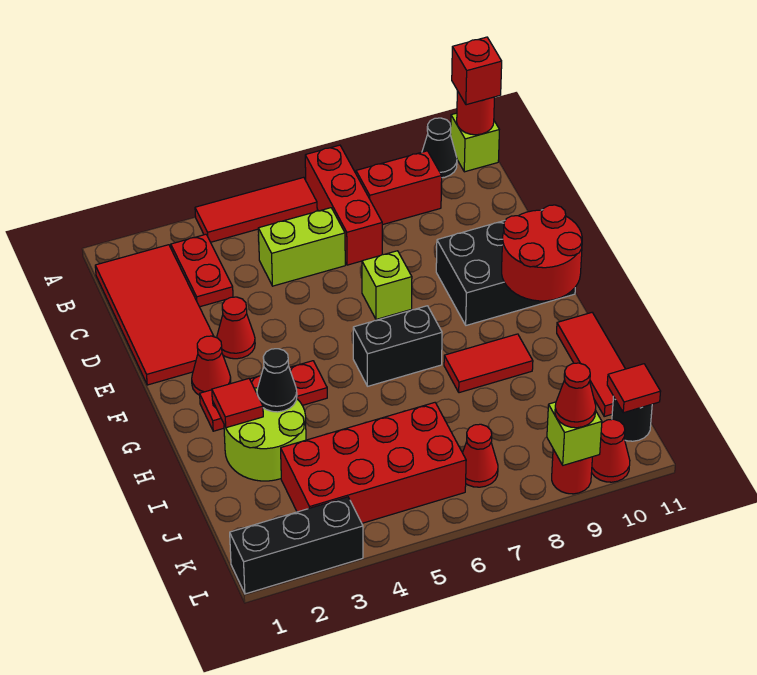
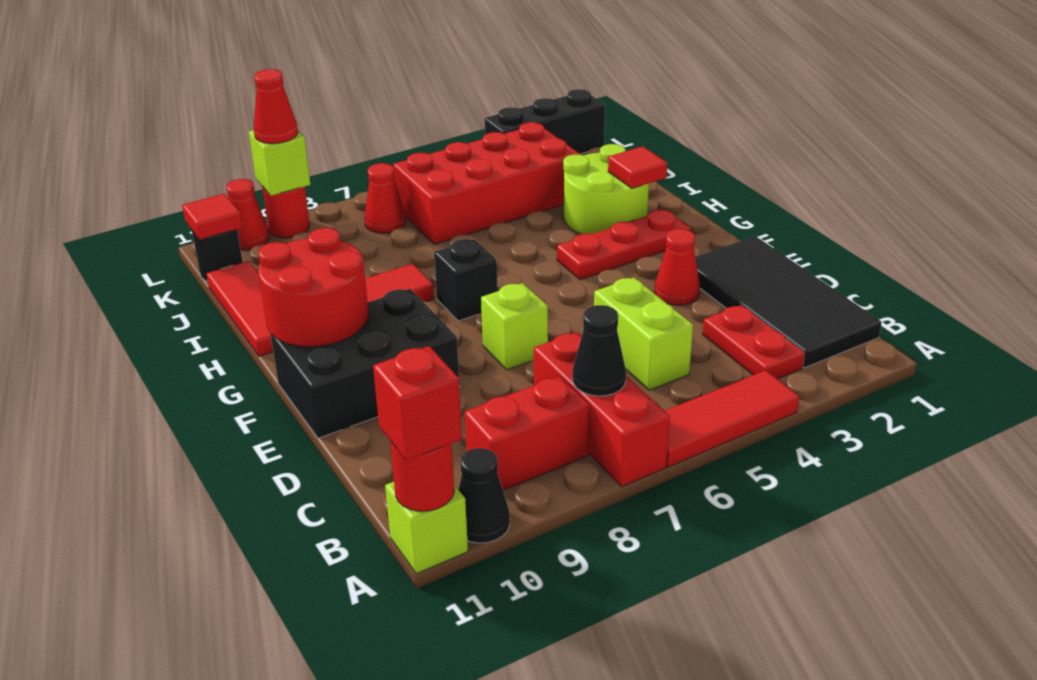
red tile B1:E2 level 1 -> black tile B1:E2 level 1
lime brick C5:C6 level 1 -> lime brick C5:D5 level 1
red cone F2 level 1 -> none
black brick G6:G7 level 1 -> black brick G7 level 1
black cone H3 level 2 -> black cone B7 level 2

